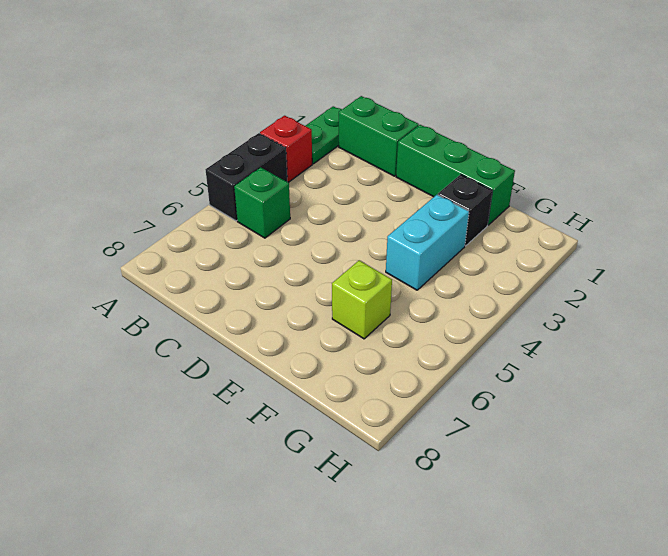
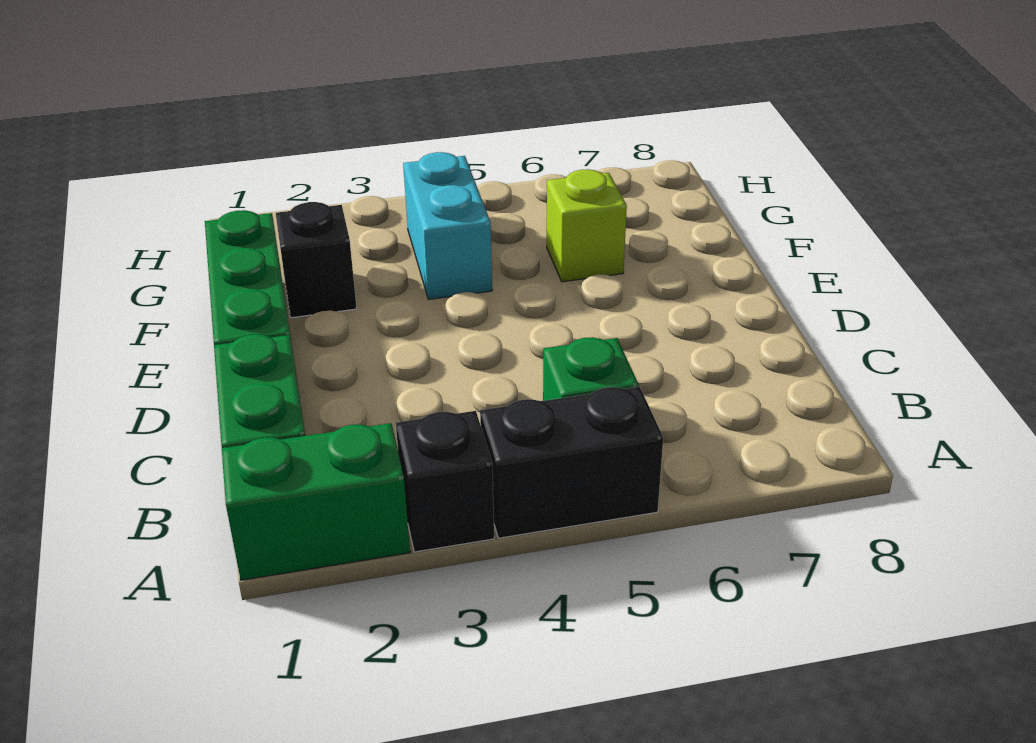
green plate A1:A2 level 1 -> green brick A1:A2 level 1
red brick A3 level 1 -> black brick A3 level 1
cyan brick F3:F4 level 1 -> cyan brick F4:G4 level 1

